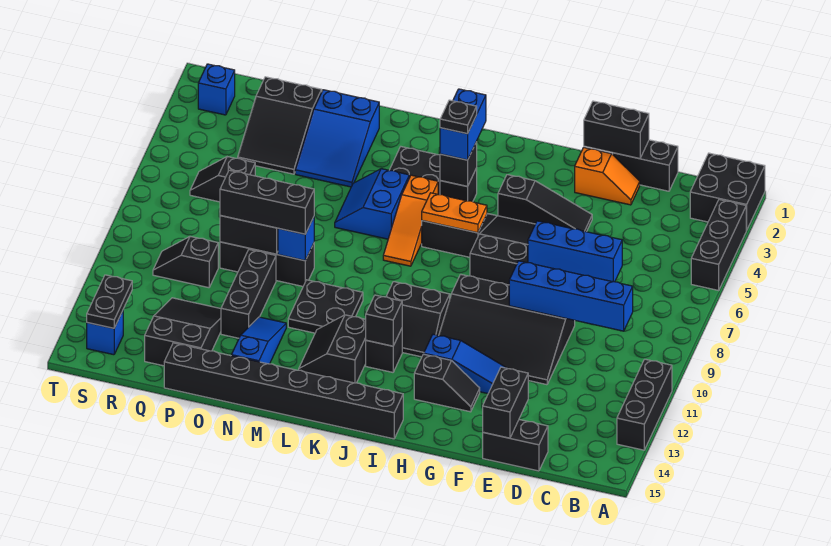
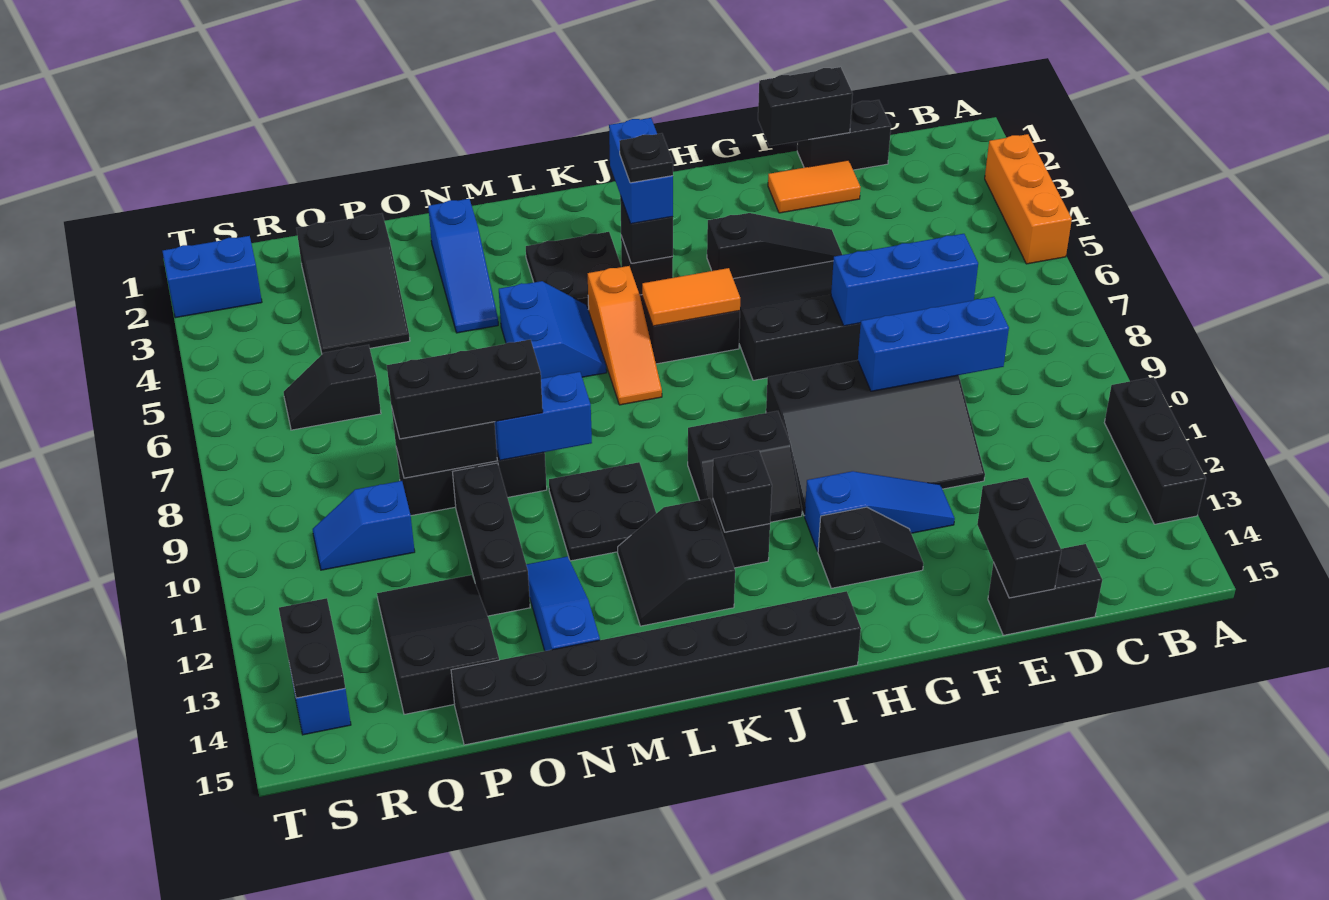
black brick A1:B2 level 1 -> none
black brick A3:A5 level 1 -> orange brick A3:A5 level 1
blue brick C9:F9 level 2 -> blue brick D9:F9 level 2
orange slope E2:F2 level 1 top F -> orange tile E2:F2 level 1
orange plate I6:J6 level 2 -> orange tile I6:J6 level 2
blue slope L5:M6 level 1 top L -> blue slope L5:M6 level 1 top M
blue slope N2:O4 level 1 top 2 -> blue slope N2:N4 level 1 top 2
blue brick N9 level 2 -> blue brick M9:N9 level 2
black slope Q10:R10 level 1 top Q -> blue slope Q10:R10 level 1 top Q
blue brick S2 level 1 -> blue brick S2:T2 level 1

